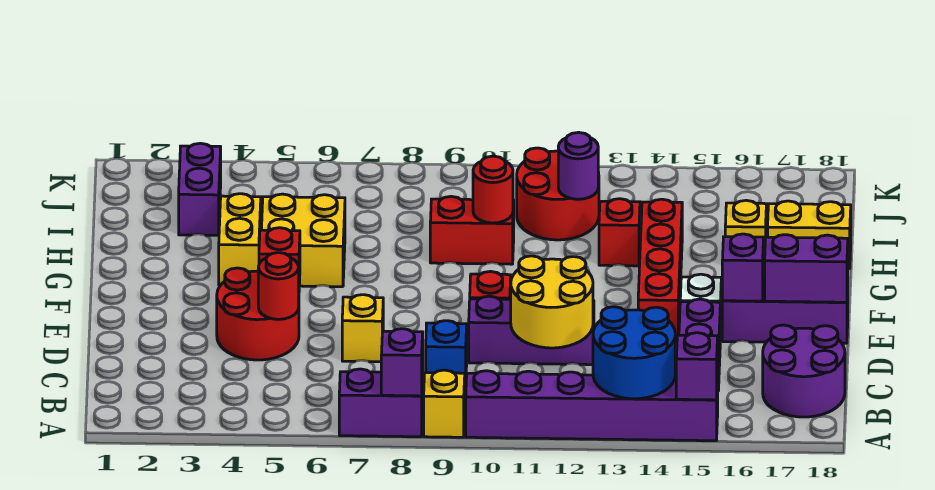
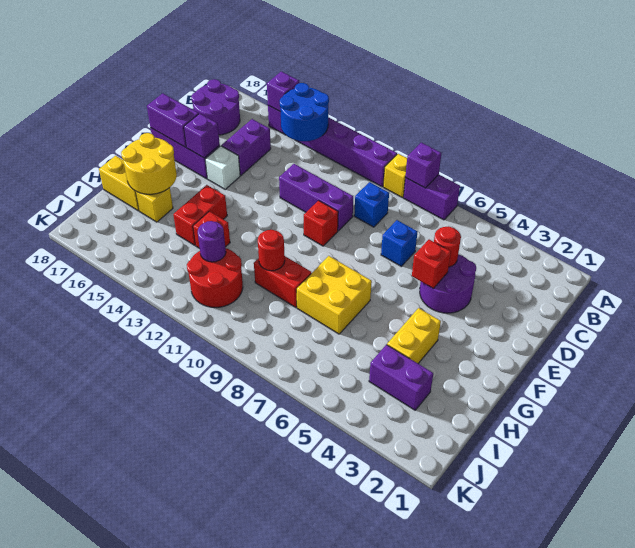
yellow round brick C11:D12 level 2 -> yellow round brick G16:H17 level 2
red round brick D4:E5 level 1 -> purple round brick D4:E5 level 1
yellow brick D7 level 1 -> blue brick D7 level 1
red brick E14:H14 level 1 -> red brick G14:H14 level 1
yellow brick G5:H6 level 1 -> yellow brick G7:H8 level 1
purple brick I3:J3 level 1 -> purple brick I3:I4 level 1

